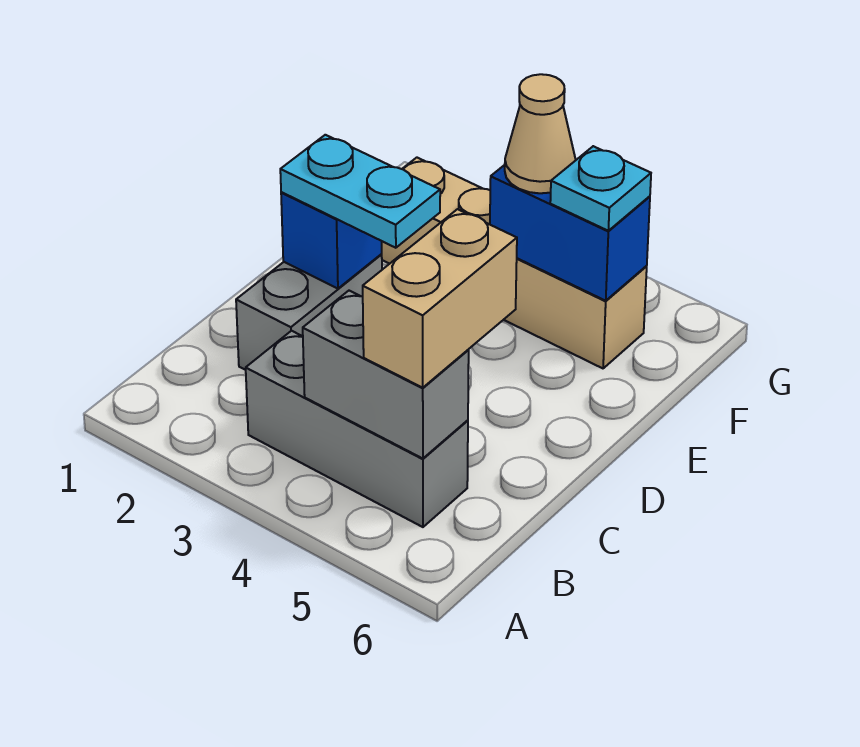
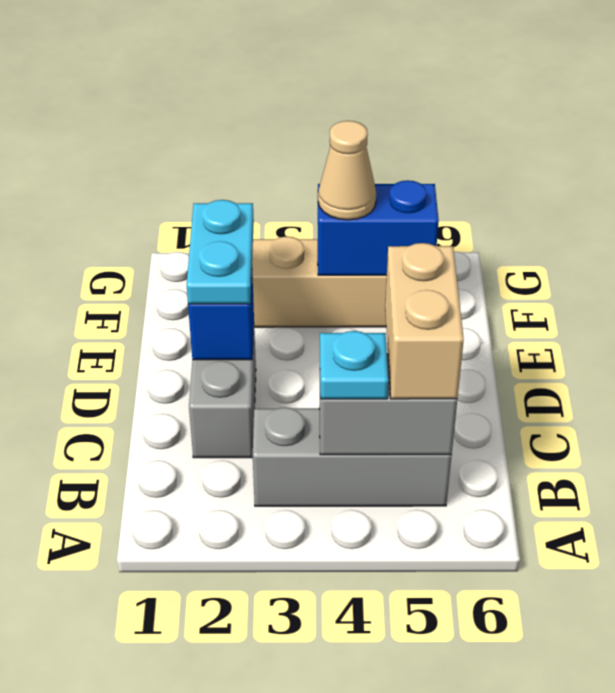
cyan plate D2:D3 level 3 -> cyan plate D2:E2 level 3
cyan plate F5 level 3 -> cyan plate B4 level 3

